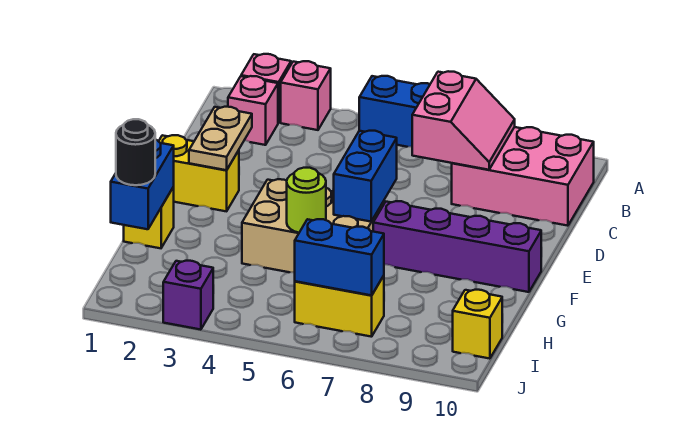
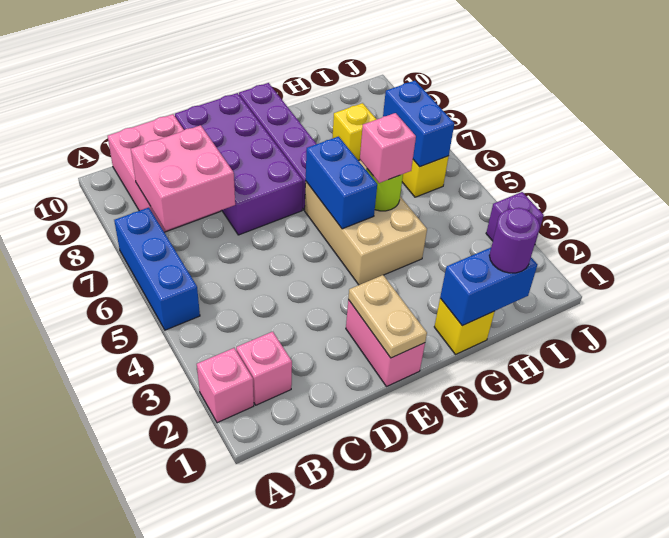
pink brick A3 level 1 -> pink brick G5 level 3
pink slope B7:C8 level 2 top 7 -> pink brick B7:C8 level 2
tan plate D2:E2 level 2 -> tan plate E1:E2 level 2
none -> purple brick D7:E10 level 1
yellow brick E1:E2 level 1 -> pink brick E1:E2 level 1
blue brick E6:F6 level 2 -> blue brick F5:F6 level 2
black round brick H1 level 3 -> purple round brick H1 level 3
yellow brick I10 level 1 -> yellow brick H8 level 1

